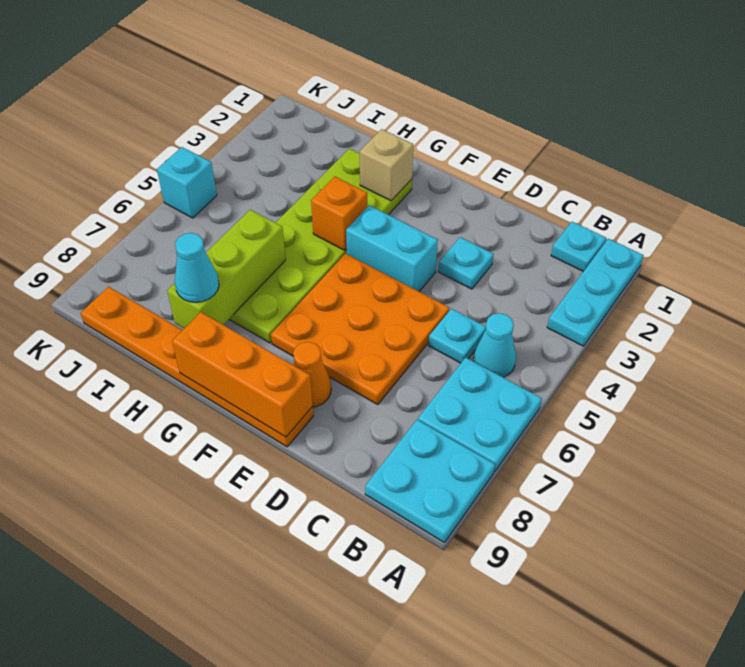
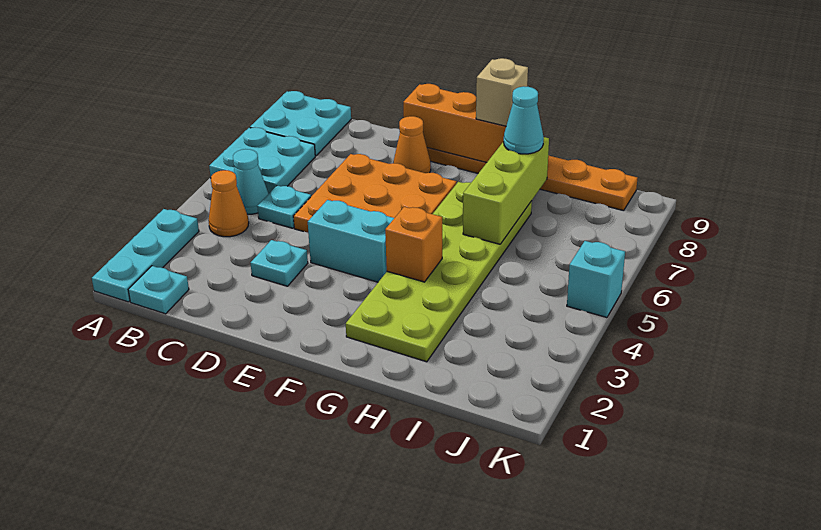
none -> orange cone B4 level 1
tan brick G2 level 2 -> tan brick G9 level 3

